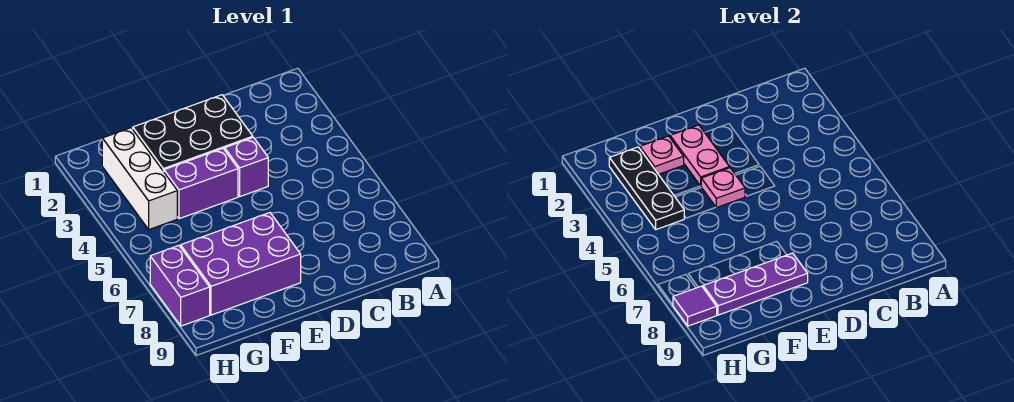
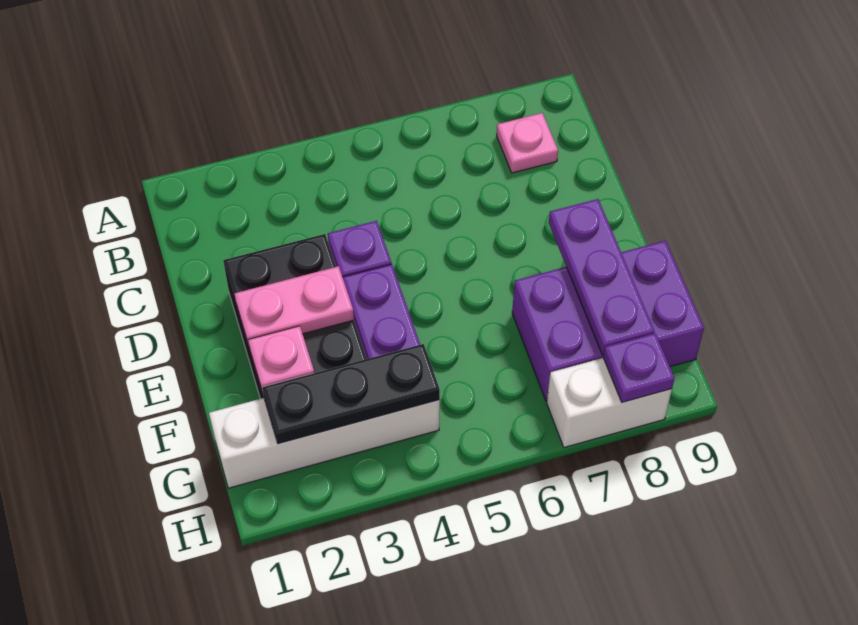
pink plate E4 level 2 -> pink plate B8 level 1
purple brick E7:G8 level 1 -> purple brick F7:G9 level 1
white brick G2:G4 level 1 -> white brick G1:G4 level 1
purple brick H7:H8 level 1 -> white brick H7:H8 level 1
purple tile H8 level 2 -> purple plate H8 level 2

